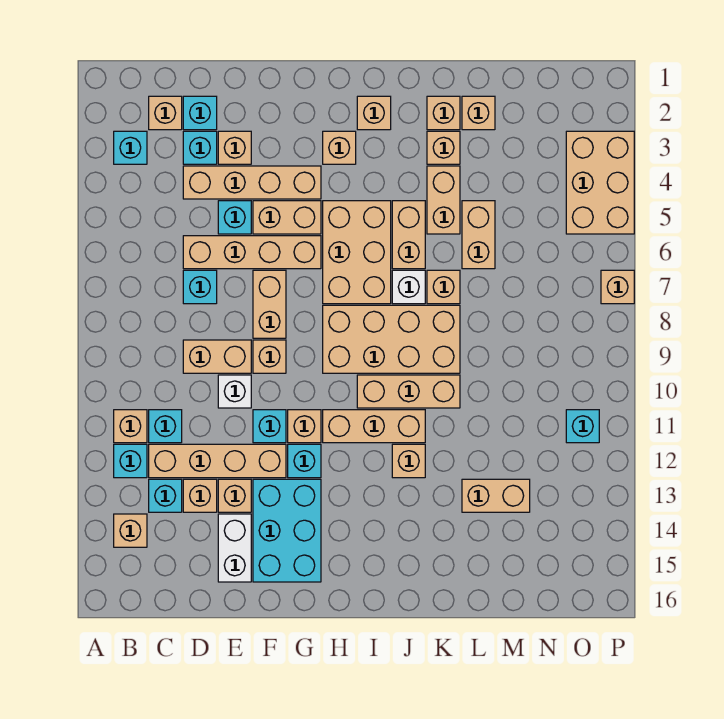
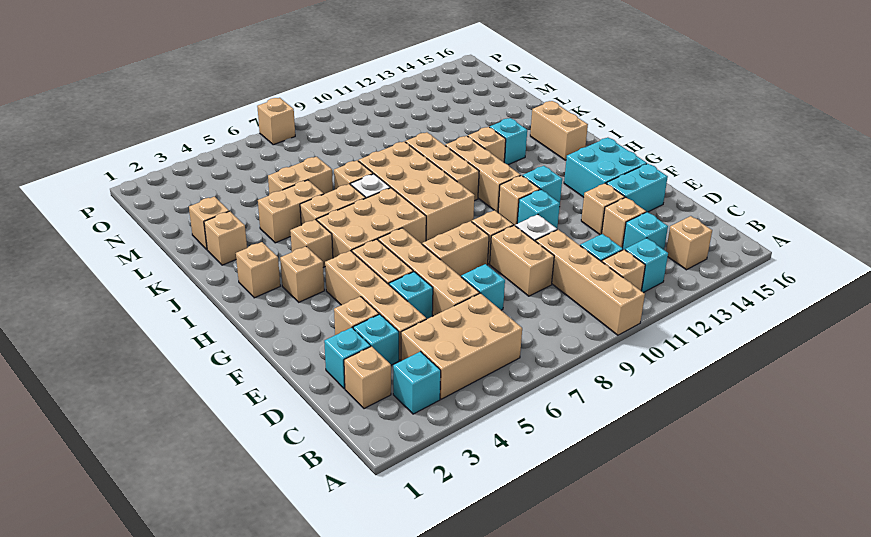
tan brick C12:F12 level 1 -> tan brick A10:D10 level 1
white brick E14:E15 level 1 -> cyan brick E14:E15 level 1
cyan brick F13:G15 level 1 -> cyan brick F14:G15 level 1
tan brick K3 level 1 -> tan brick I4 level 1
tan brick L13:M13 level 1 -> tan brick I15:J15 level 1
tan brick O3:P5 level 1 -> tan brick B4:C6 level 1
cyan brick O11 level 1 -> cyan brick J13 level 1

